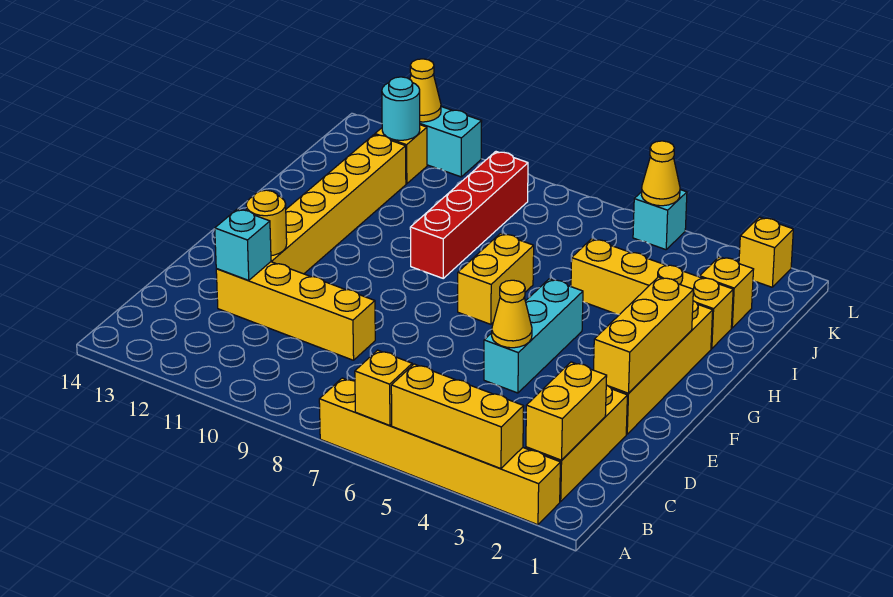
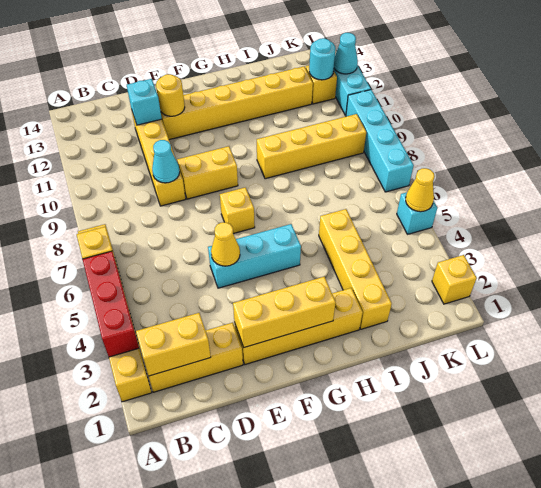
yellow brick A3:A5 level 2 -> red brick A3:A5 level 2
none -> cyan cone D9 level 2
yellow brick G7:H7 level 1 -> yellow brick E9:F9 level 1
red brick H9:K9 level 1 -> yellow brick H9:K9 level 1
yellow brick J2 level 1 -> yellow brick F7 level 1
none -> cyan brick L7:L10 level 1
yellow cone L12 level 2 -> cyan cone L12 level 2

